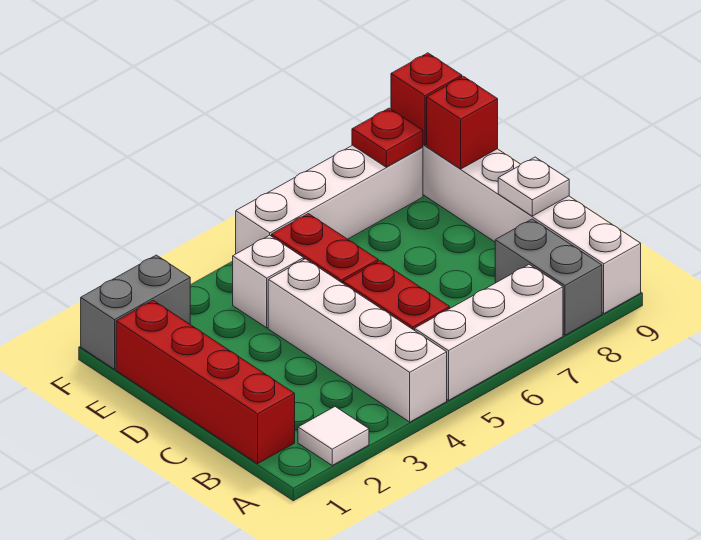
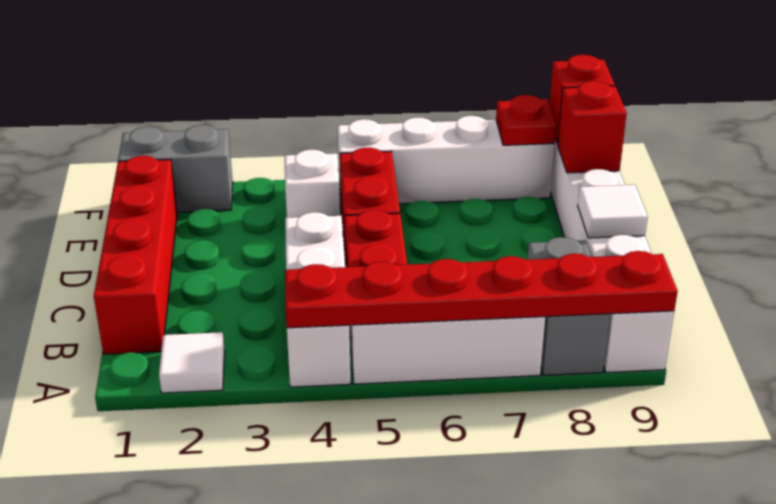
white brick A4:D4 level 1 -> white brick A4:C4 level 1
none -> red plate A4:A9 level 2
white plate C9 level 2 -> white tile C9 level 2

